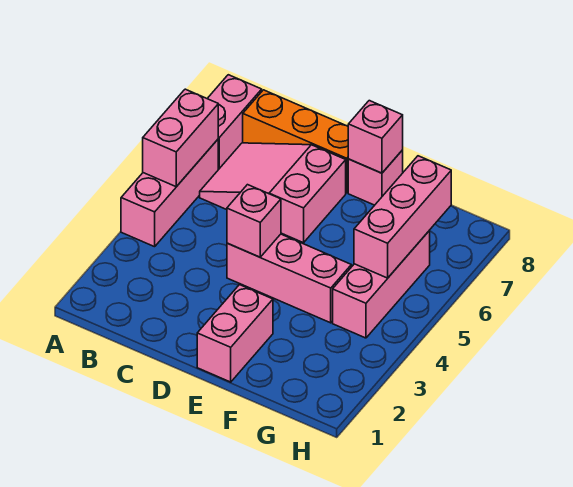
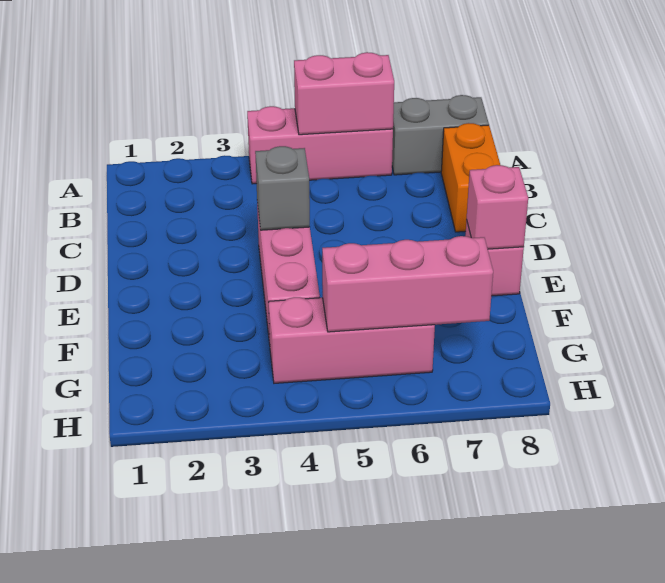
pink brick A7:A8 level 1 -> grey brick A7:A8 level 1
pink slope B6:D7 level 1 top D -> none
orange brick B8:D8 level 1 -> orange brick B8:C8 level 1
pink brick D4 level 2 -> grey brick D4 level 2
pink brick E1:E2 level 1 -> none

